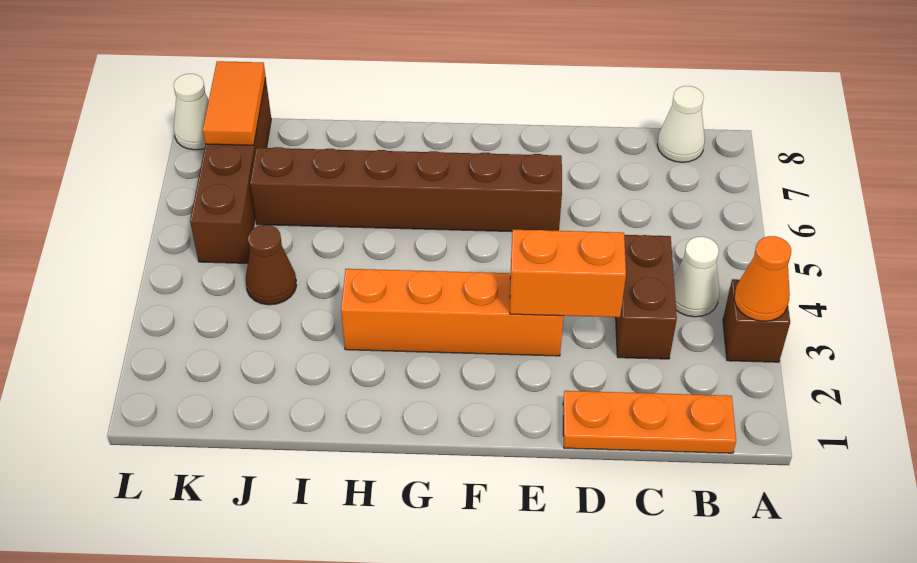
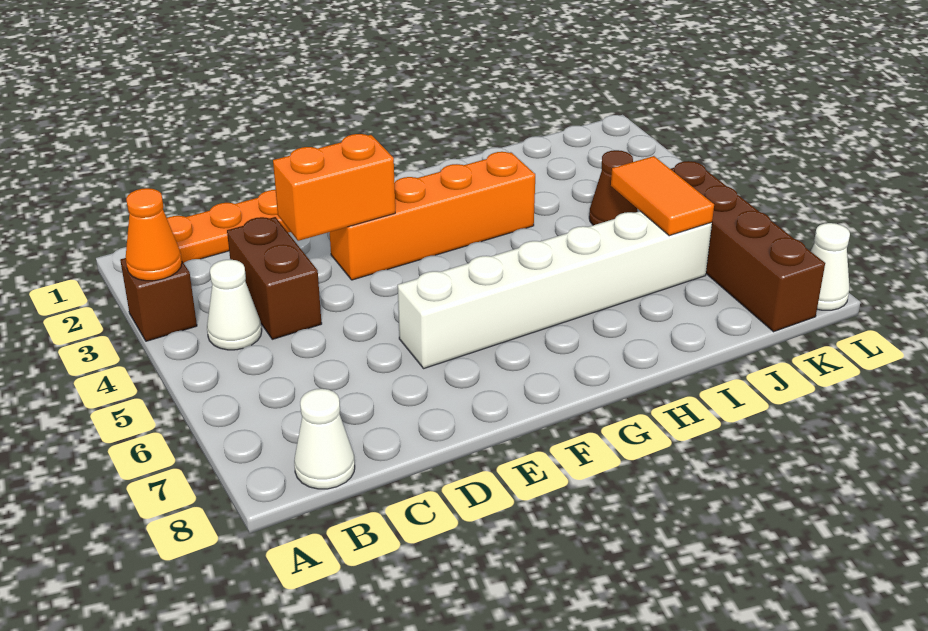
brown brick E6:J6 level 1 -> white brick E6:J6 level 1
orange tile K7:K8 level 2 -> orange tile J5:J6 level 2

